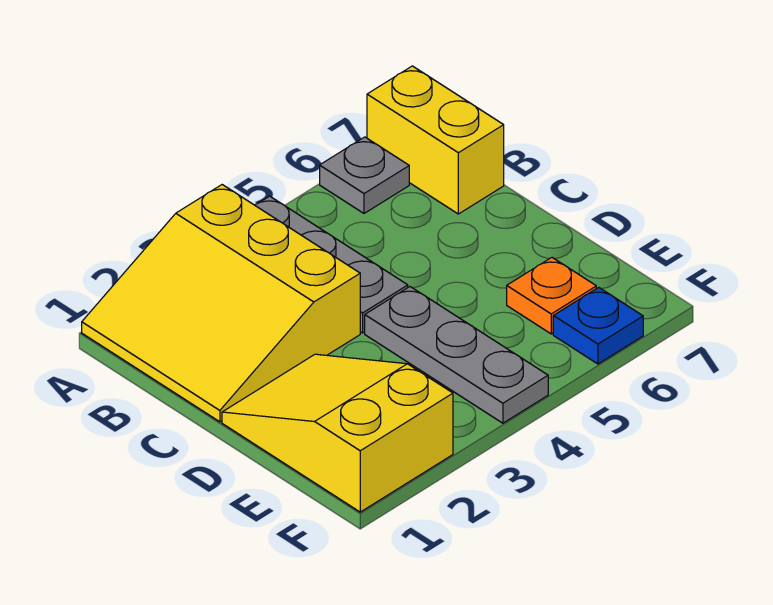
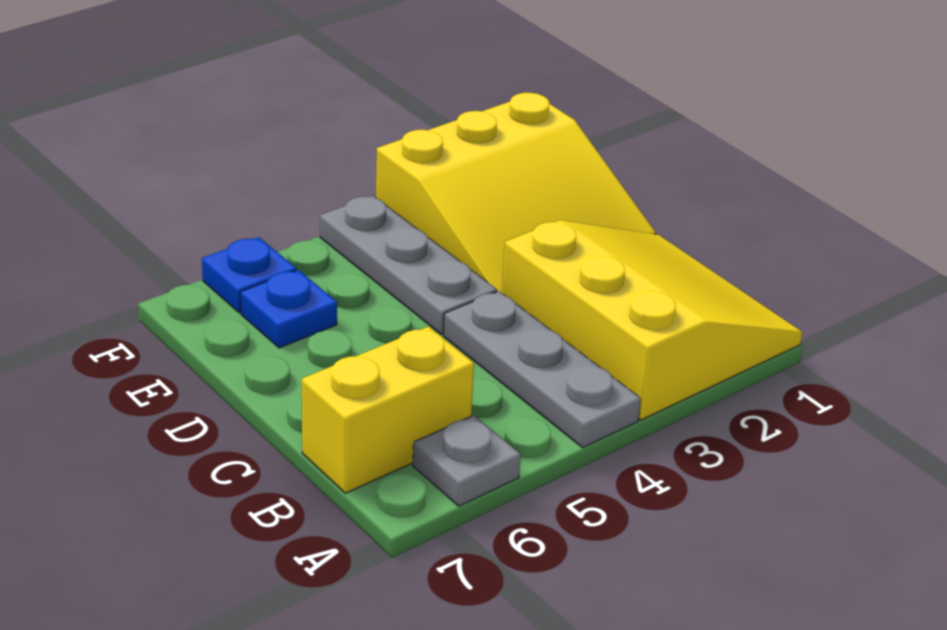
yellow brick A7:B7 level 1 -> yellow brick B6:B7 level 1
yellow slope D1:F2 level 1 top F -> yellow slope D1:F3 level 1 top F
orange plate E6 level 1 -> blue plate E6 level 1

